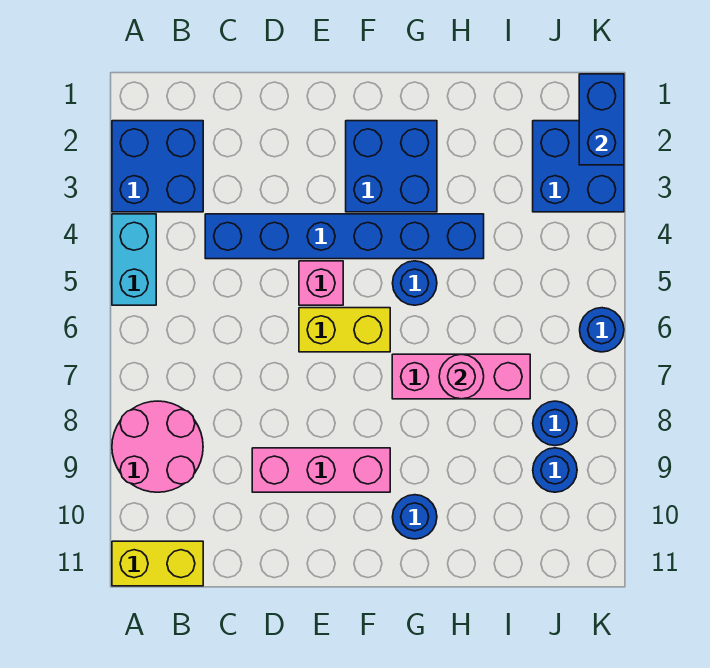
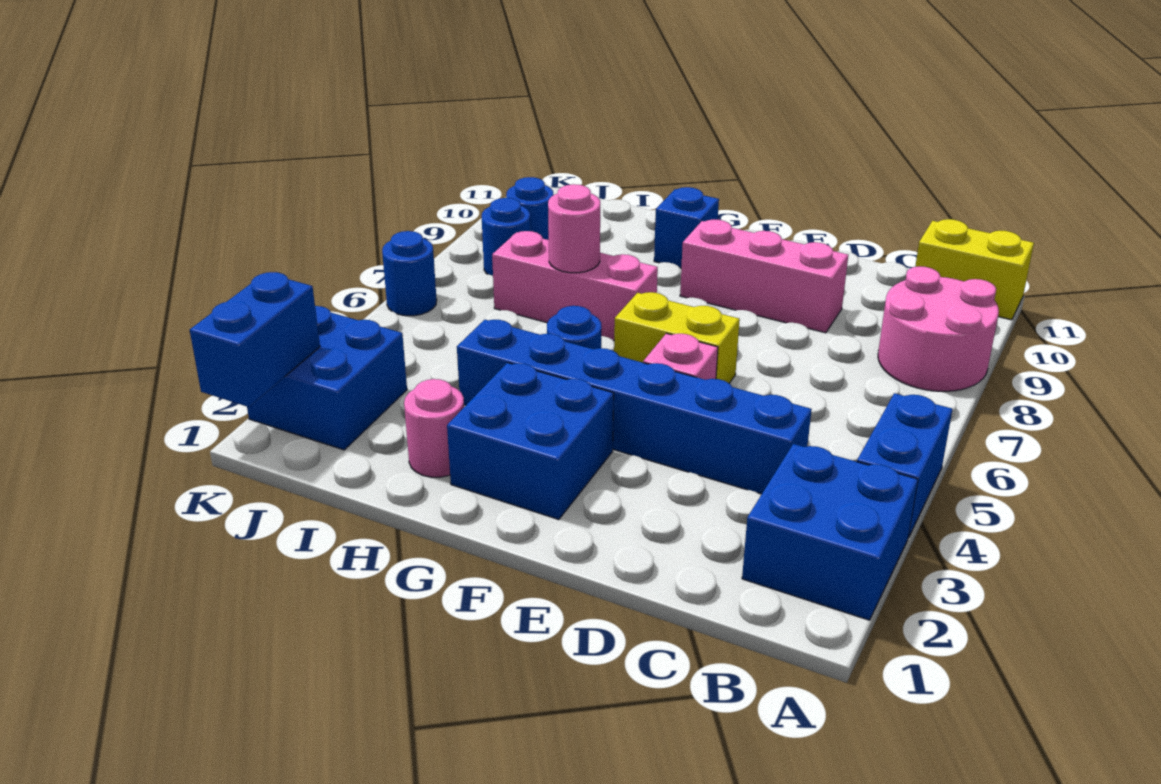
cyan brick A4:A5 level 1 -> blue brick A4:A5 level 1
blue round brick G10 level 1 -> blue brick G10 level 1
none -> pink round brick H2 level 1

